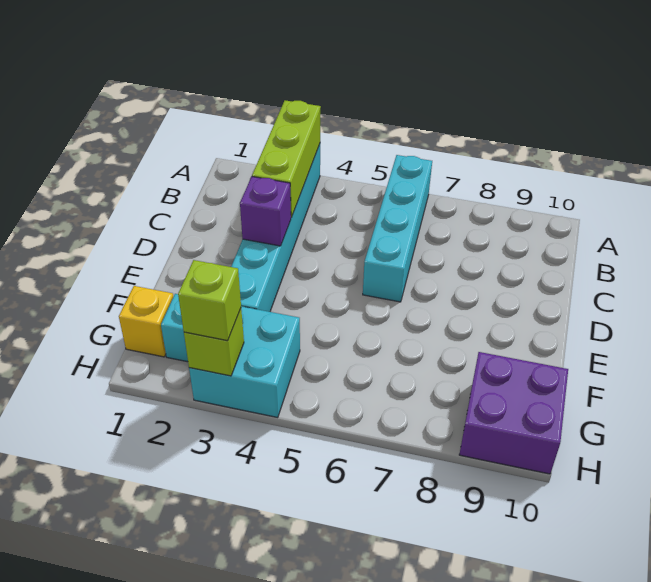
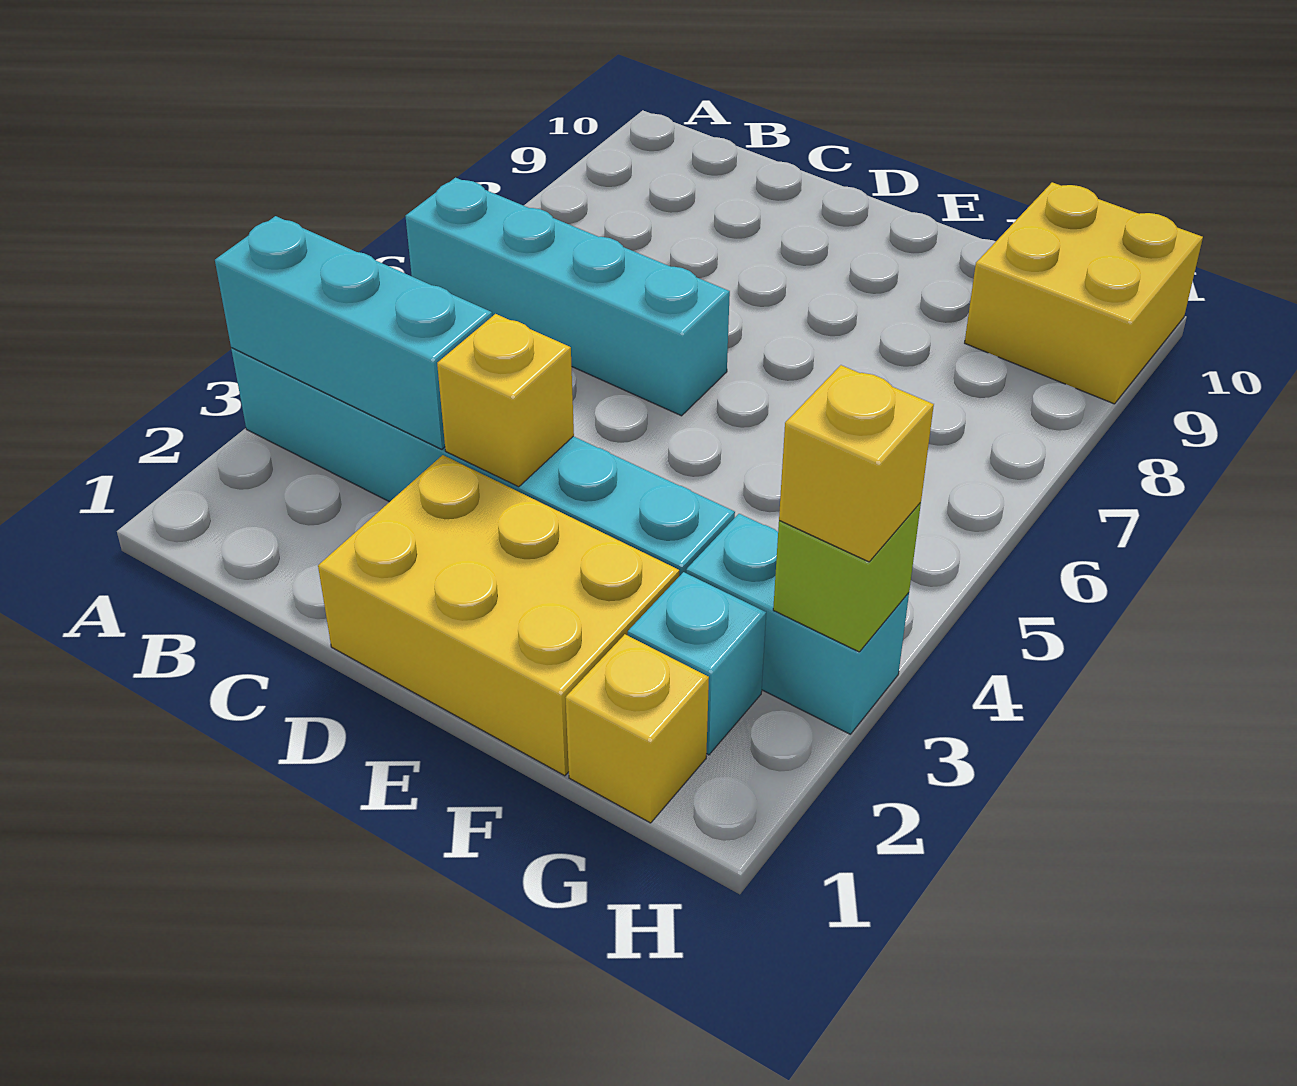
lime brick A3:C3 level 2 -> cyan brick A3:C3 level 2
none -> yellow brick D1:F2 level 1
purple brick D3 level 2 -> yellow brick D3 level 2
cyan brick G3:H4 level 1 -> cyan brick G3:H3 level 1
purple brick G9:H10 level 1 -> yellow brick G9:H10 level 1
lime brick H3 level 3 -> yellow brick H3 level 3

